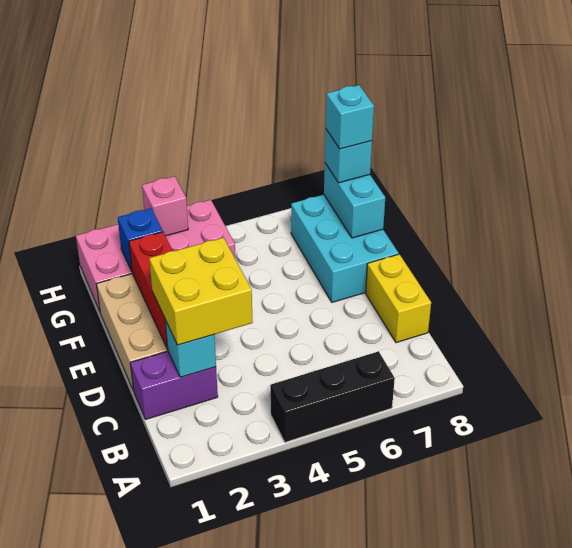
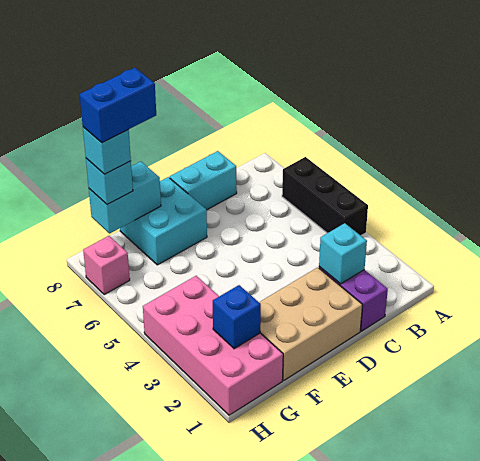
yellow brick C2:D3 level 3 -> none
yellow brick C8:D8 level 1 -> cyan brick C8:D8 level 1
red brick D2:F2 level 2 -> none
cyan brick E7:G8 level 1 -> cyan brick E7:F8 level 1
none -> blue brick F8:G8 level 5
pink brick H3 level 2 -> pink brick H7 level 1

